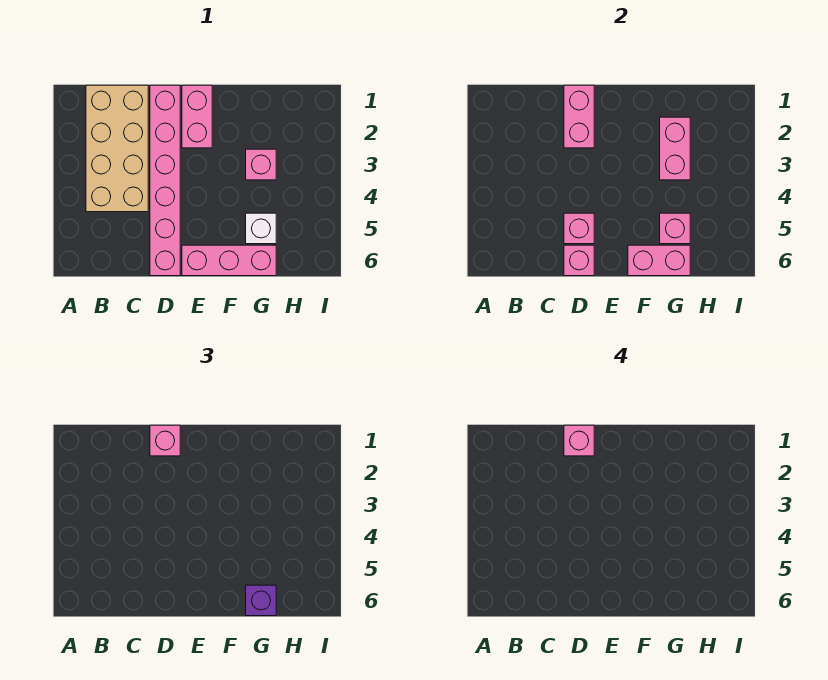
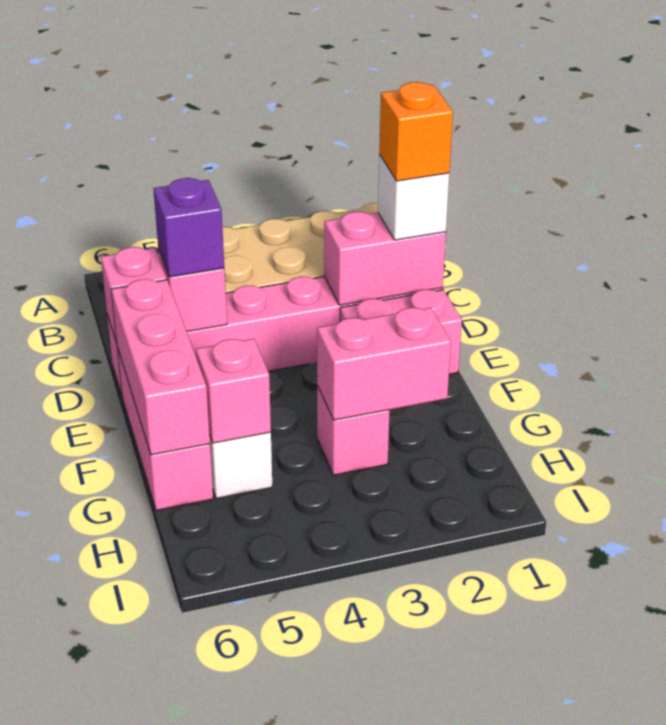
pink brick D1 level 3 -> white brick D1 level 3
pink brick D1 level 4 -> orange brick D1 level 4
pink brick F6:G6 level 2 -> pink brick E6:G6 level 2
purple brick G6 level 3 -> purple brick D5 level 3

